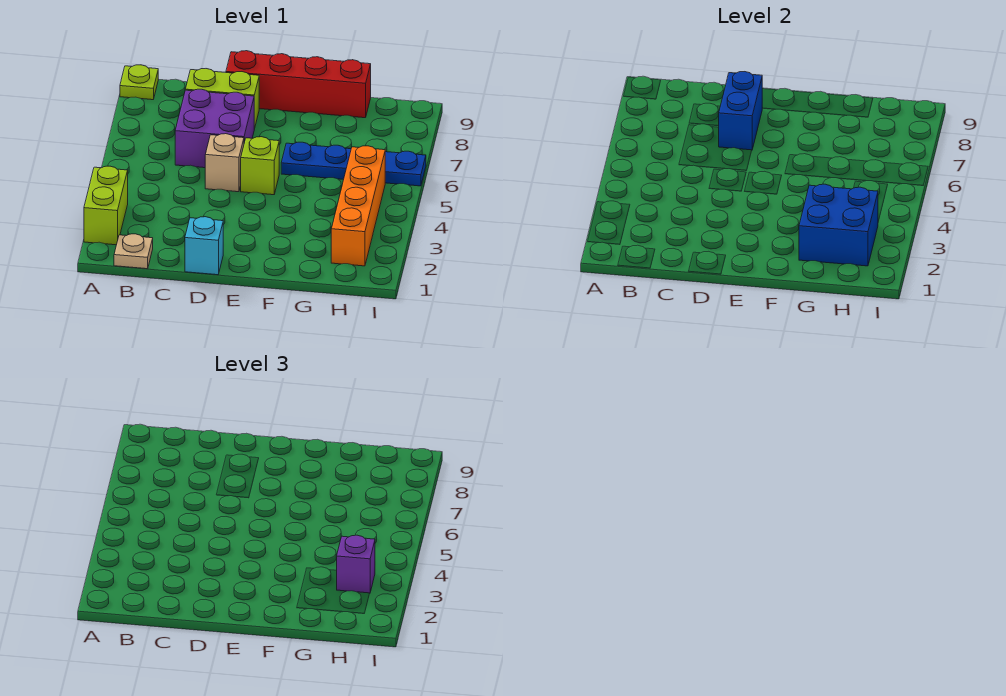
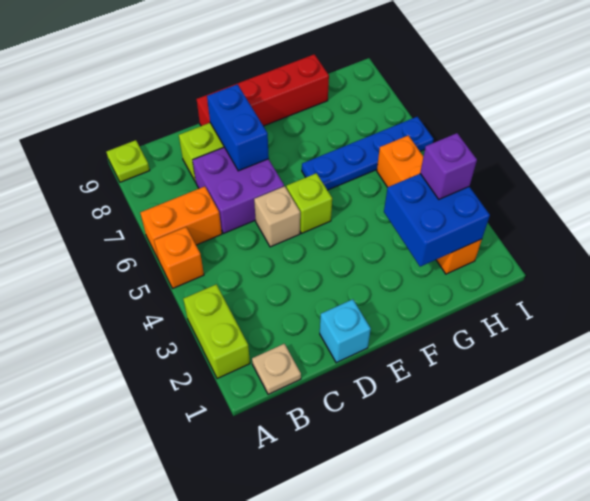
none -> orange brick A5 level 1
none -> orange brick A6:B6 level 1

